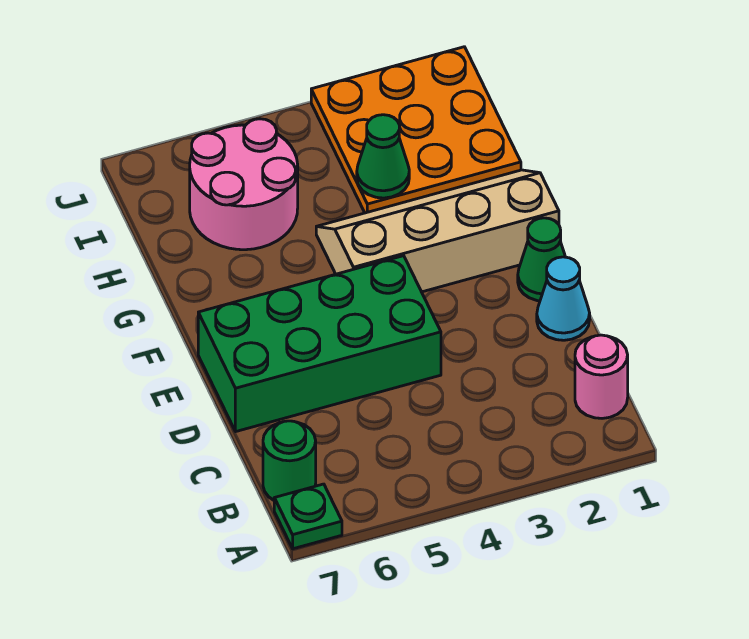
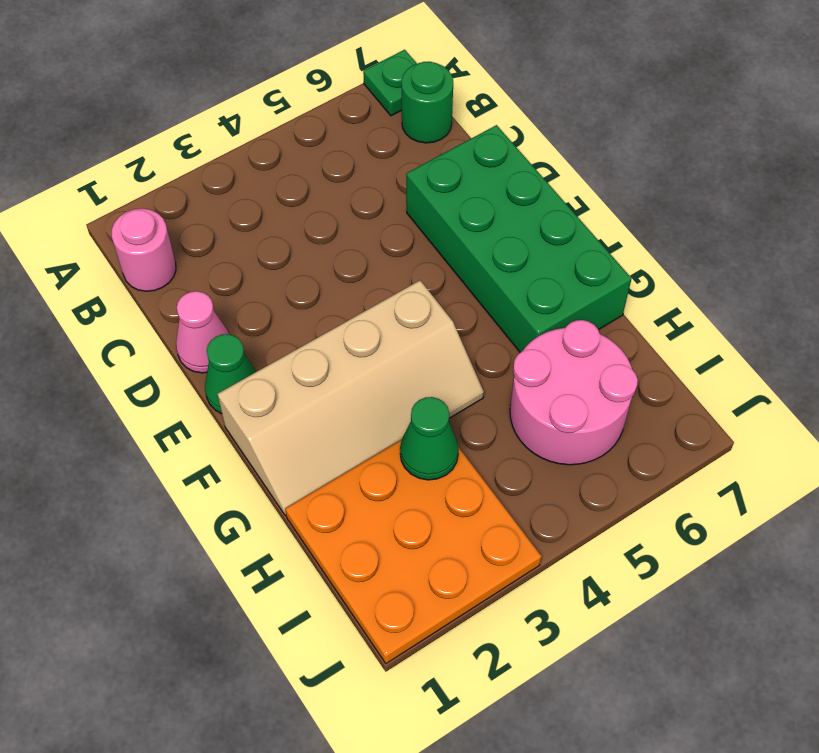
cyan cone D1 level 1 -> pink cone D1 level 1
green brick D4:E7 level 1 -> green brick D6:G7 level 1

